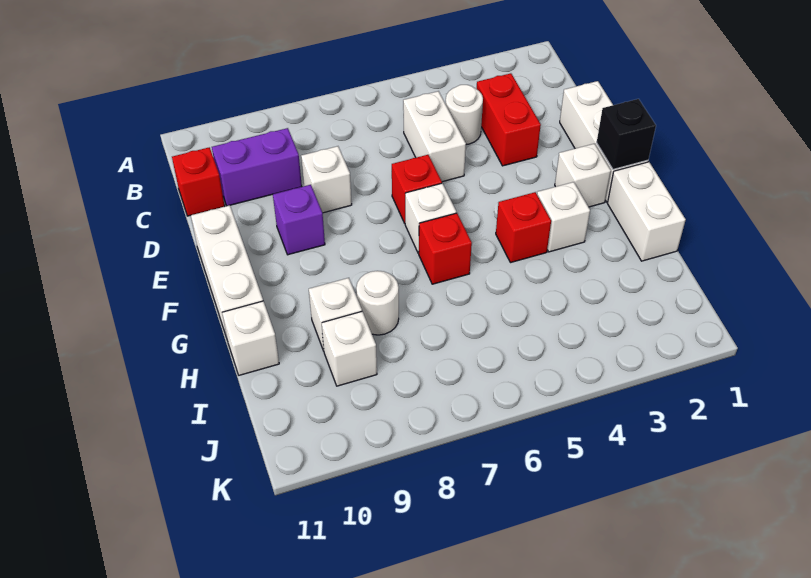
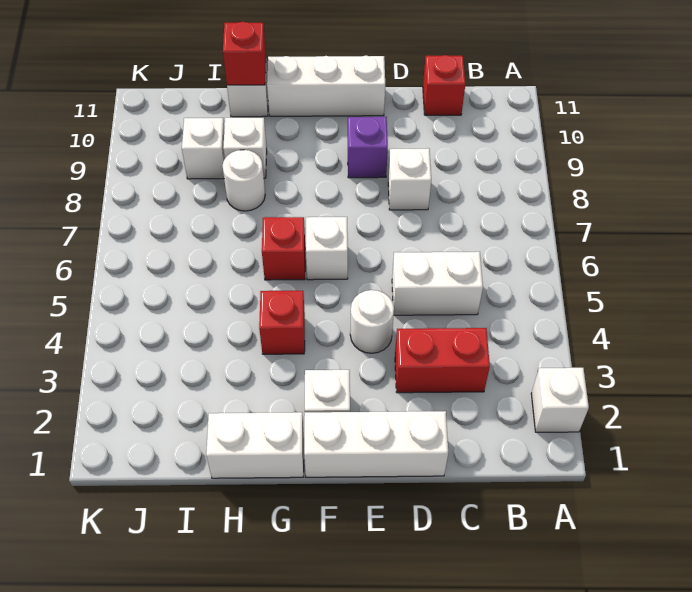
white round brick C4 level 1 -> white round brick E4 level 1
purple brick C9:C10 level 1 -> none
red brick E6 level 1 -> red brick H11 level 2
black brick F1 level 2 -> none
white brick G3 level 1 -> white brick A2 level 1

